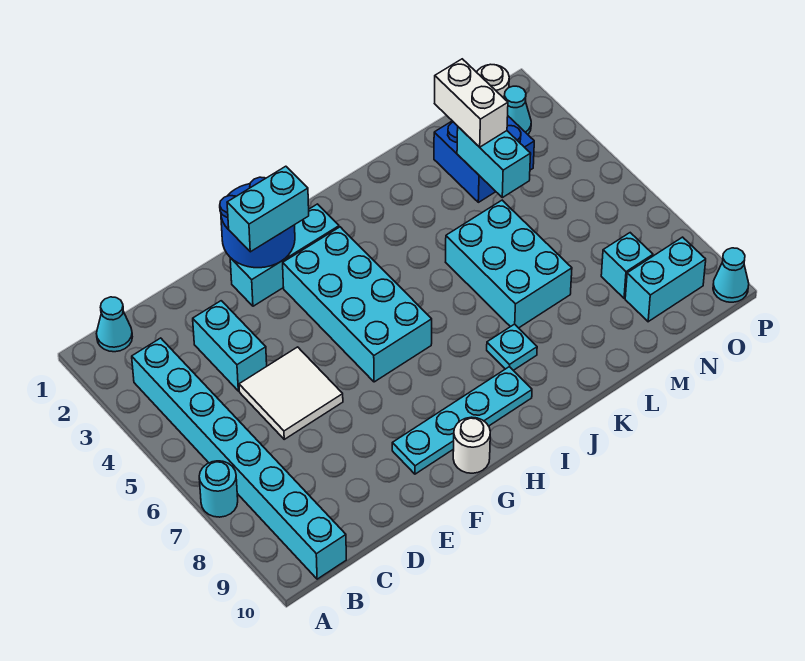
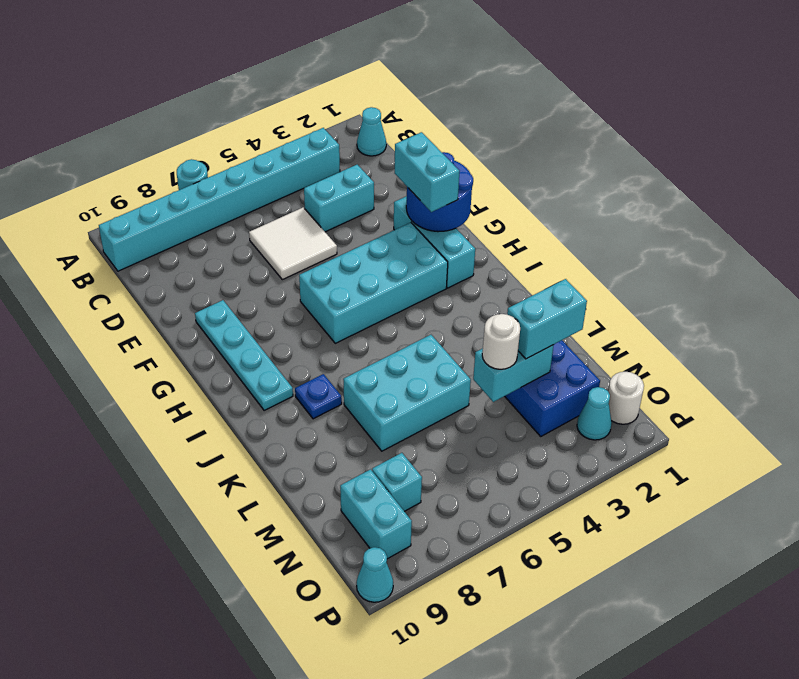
white round brick G10 level 1 -> white round brick M4 level 3
cyan plate J8 level 1 -> blue plate J8 level 1
white brick M2:M3 level 3 -> cyan brick M2:M3 level 3

